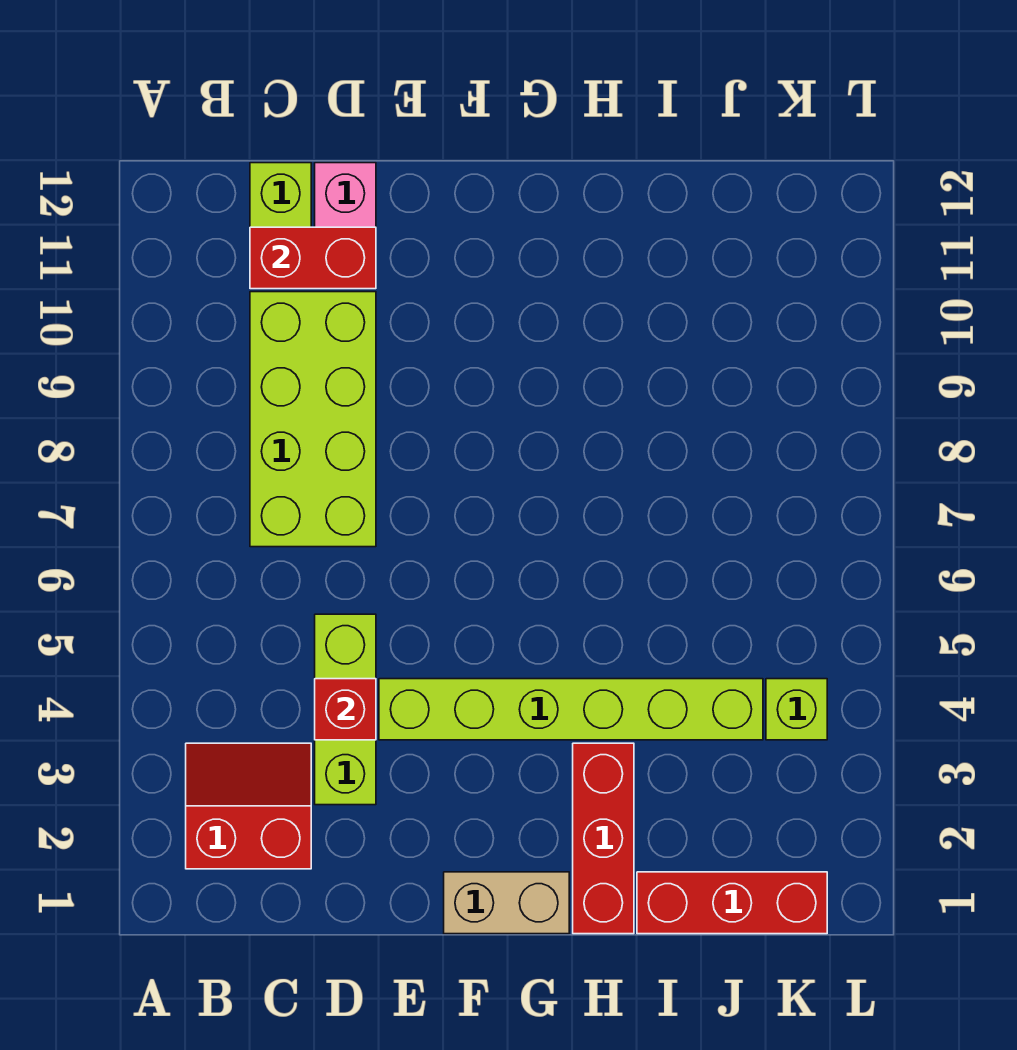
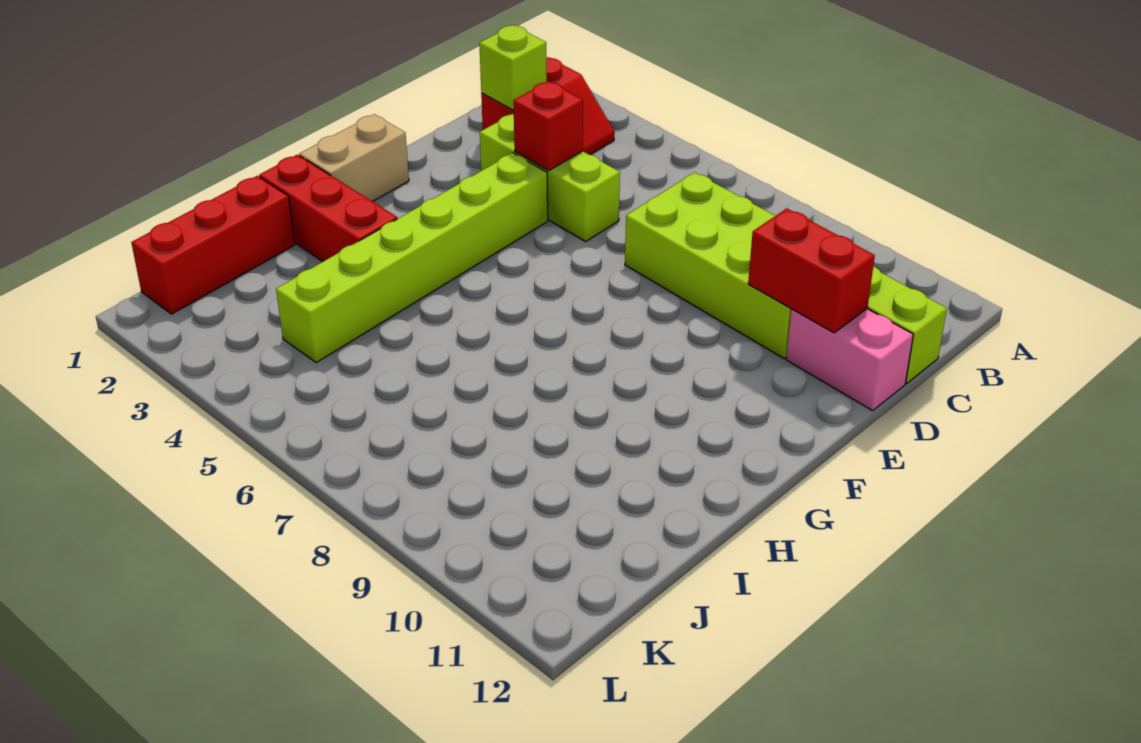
red brick C11:D11 level 2 -> red brick D10:D11 level 2
lime brick K4 level 1 -> lime brick C2 level 2

